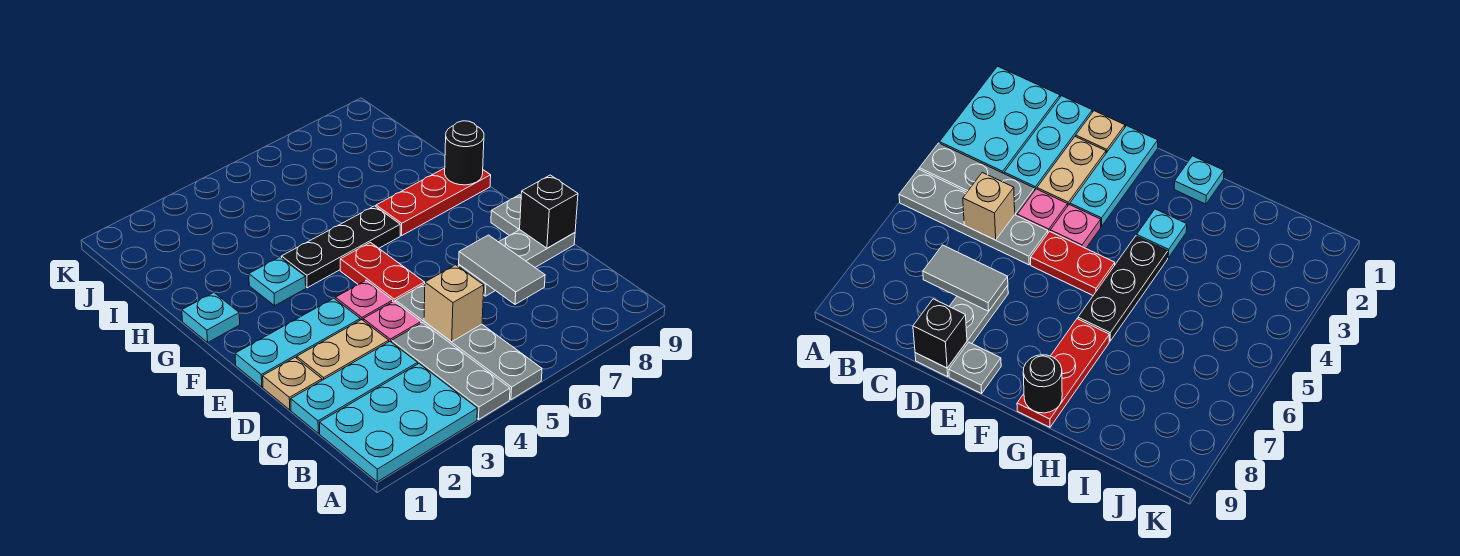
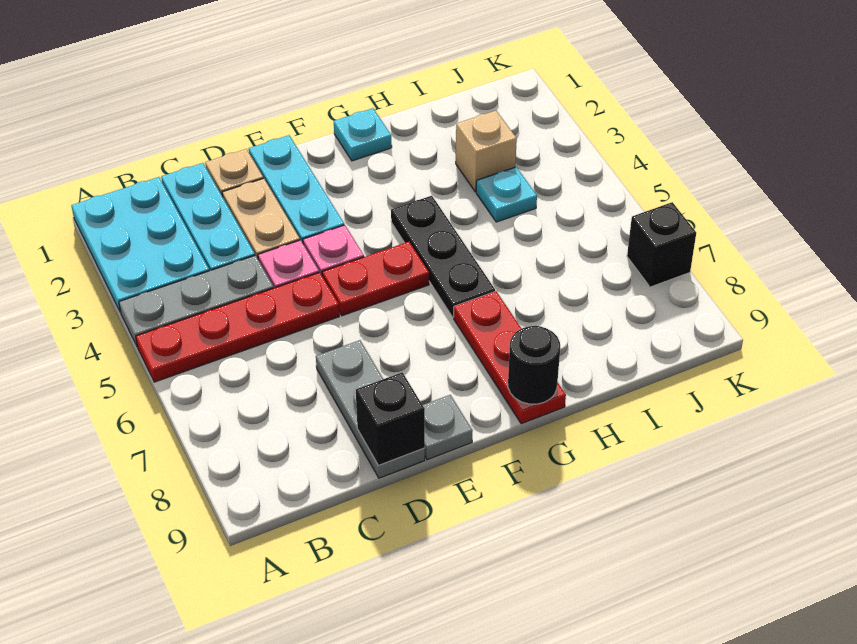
grey plate A5:D5 level 1 -> red plate A5:D5 level 1
tan brick C5 level 2 -> tan brick I3 level 1
grey tile C7:D7 level 2 -> none
cyan plate G3 level 1 -> cyan plate I4 level 1
none -> black brick K7 level 1

